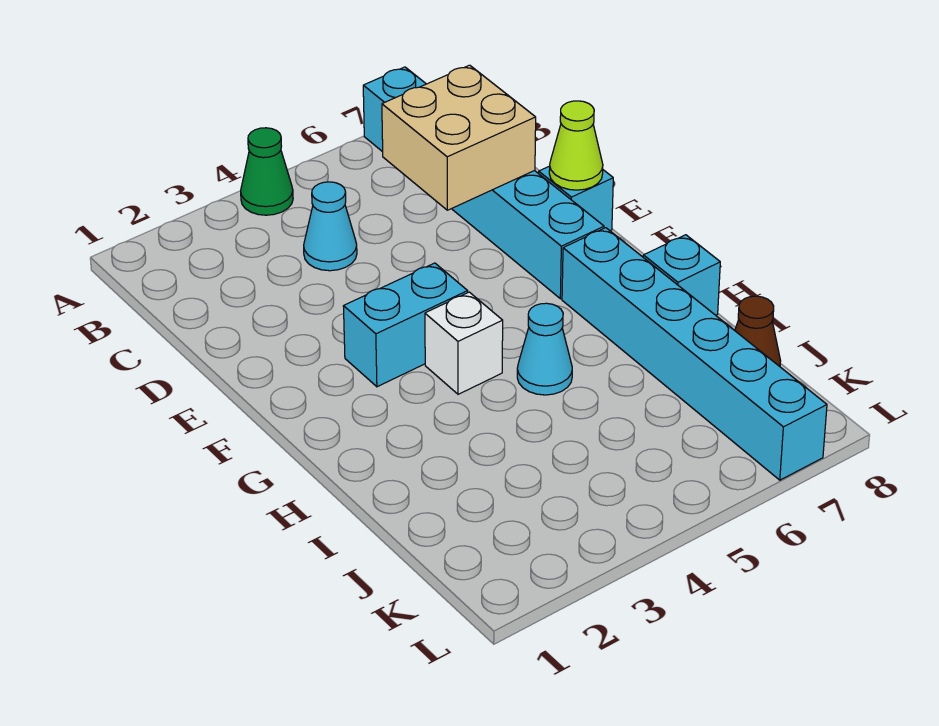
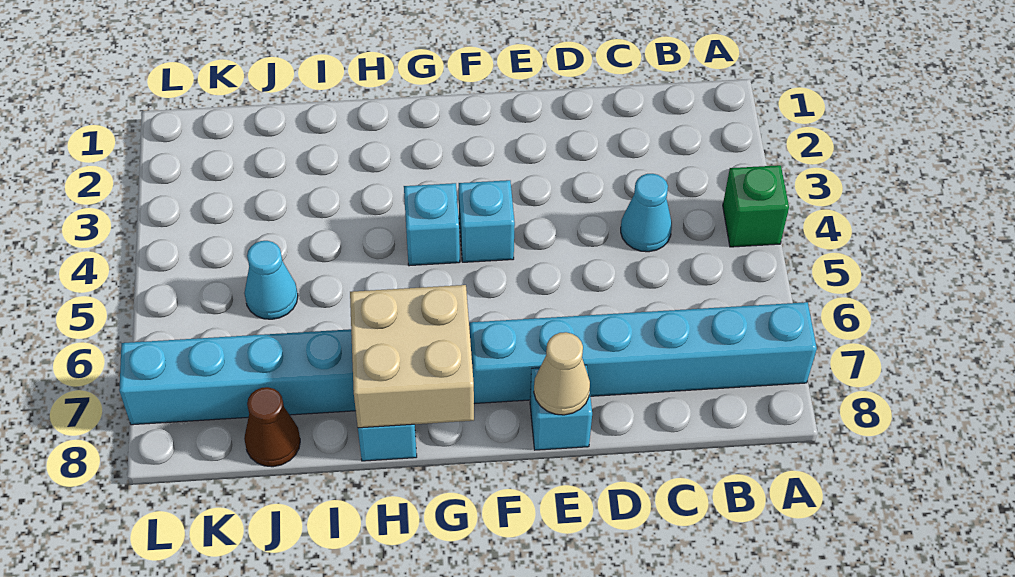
green cone A4 level 1 -> green brick A4 level 1
tan brick C6:D7 level 2 -> tan brick G7:H8 level 2
lime cone E8 level 2 -> tan cone E8 level 2
cyan brick F3:F4 level 1 -> cyan brick F4 level 1
white brick G4 level 1 -> cyan brick G4 level 1
cyan cone H5 level 1 -> cyan cone J5 level 1

